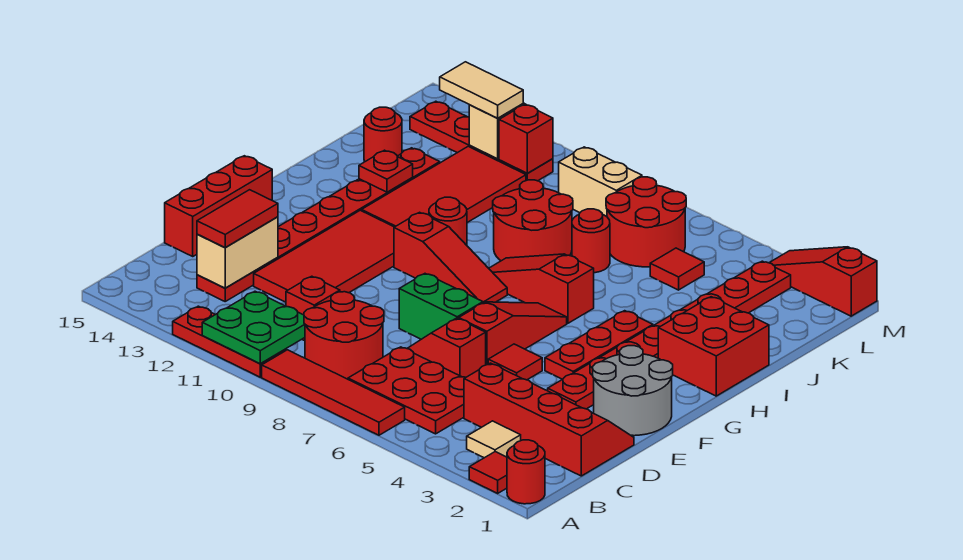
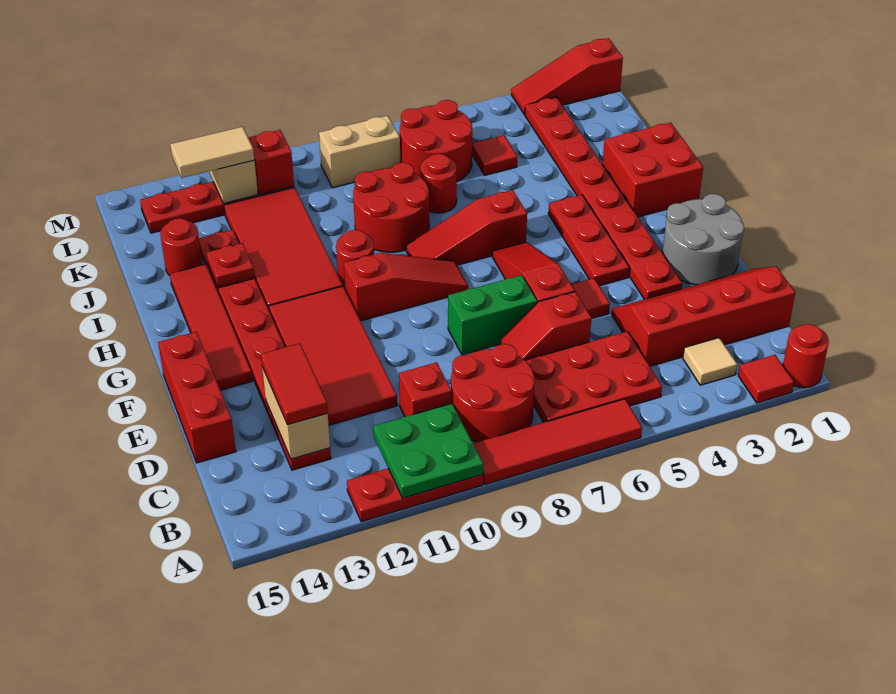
none -> red tile F14:I14 level 1

